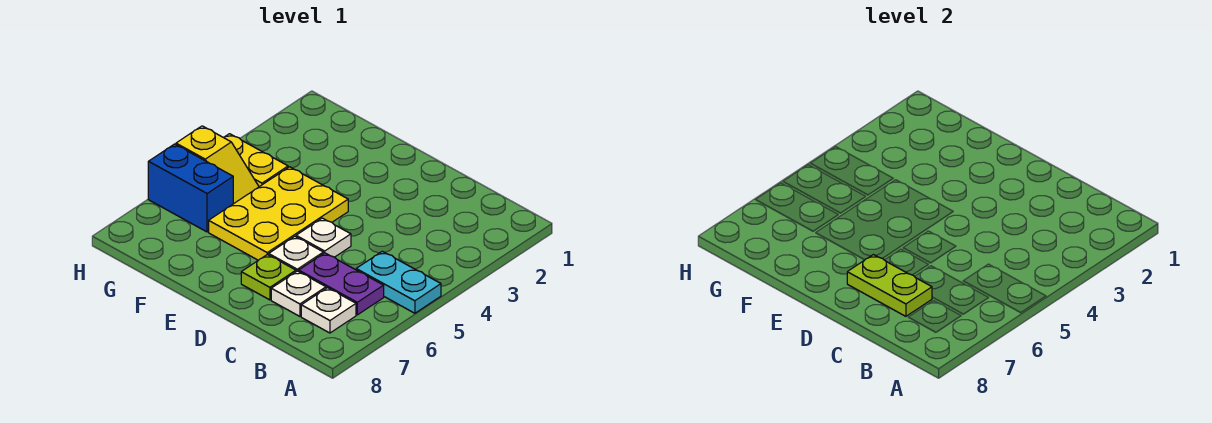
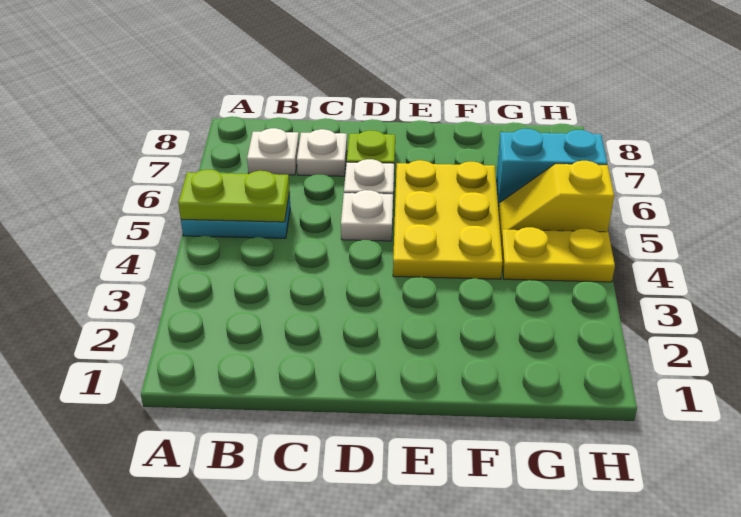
purple plate B6:C6 level 1 -> none
lime plate C7:D7 level 2 -> lime plate A5:B5 level 2
blue brick G6:H6 level 1 -> cyan brick G6:H6 level 1

